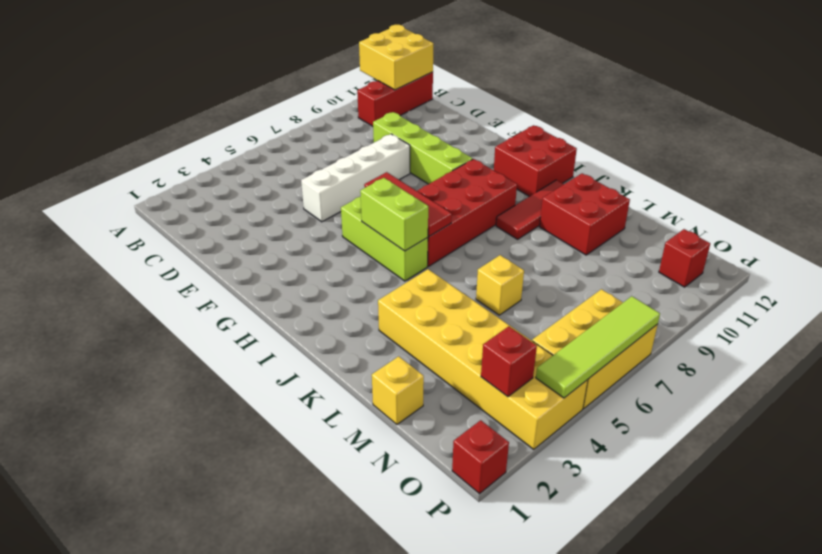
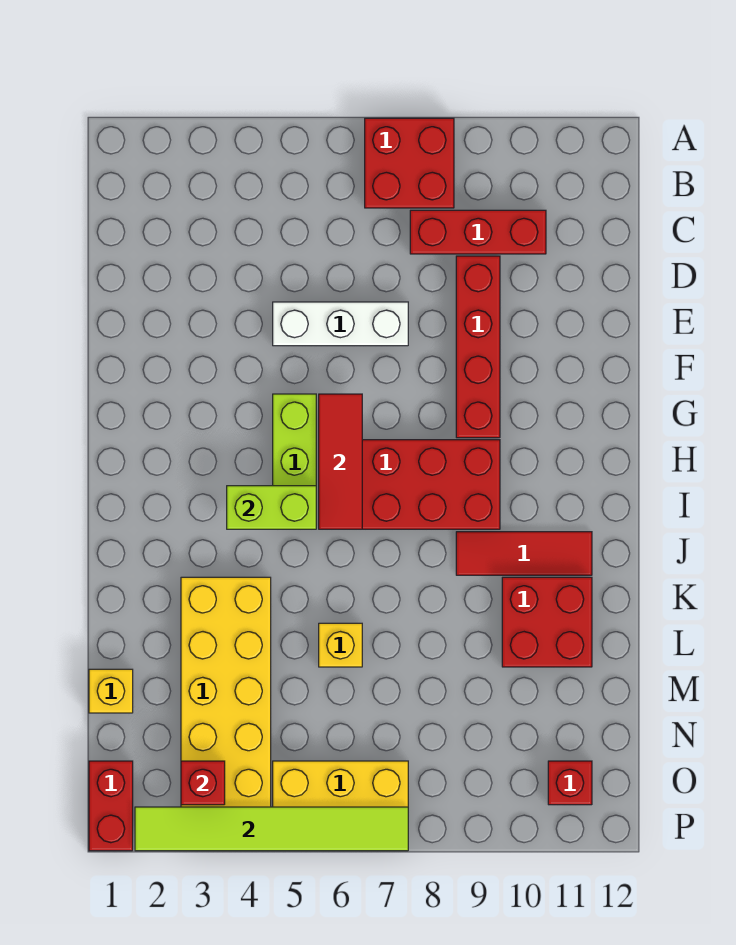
yellow brick A11:B12 level 2 -> none
red brick B10:B12 level 1 -> red brick C8:C10 level 1
lime brick D9:G9 level 1 -> red brick D9:G9 level 1
white brick E5:E8 level 1 -> white brick E5:E7 level 1
lime brick H5:I5 level 2 -> lime brick I4:I5 level 2
red brick H11:I12 level 1 -> red brick A7:B8 level 1
red brick P1 level 1 -> red brick O1:P1 level 1
lime tile P4:P7 level 2 -> lime tile P2:P7 level 2

